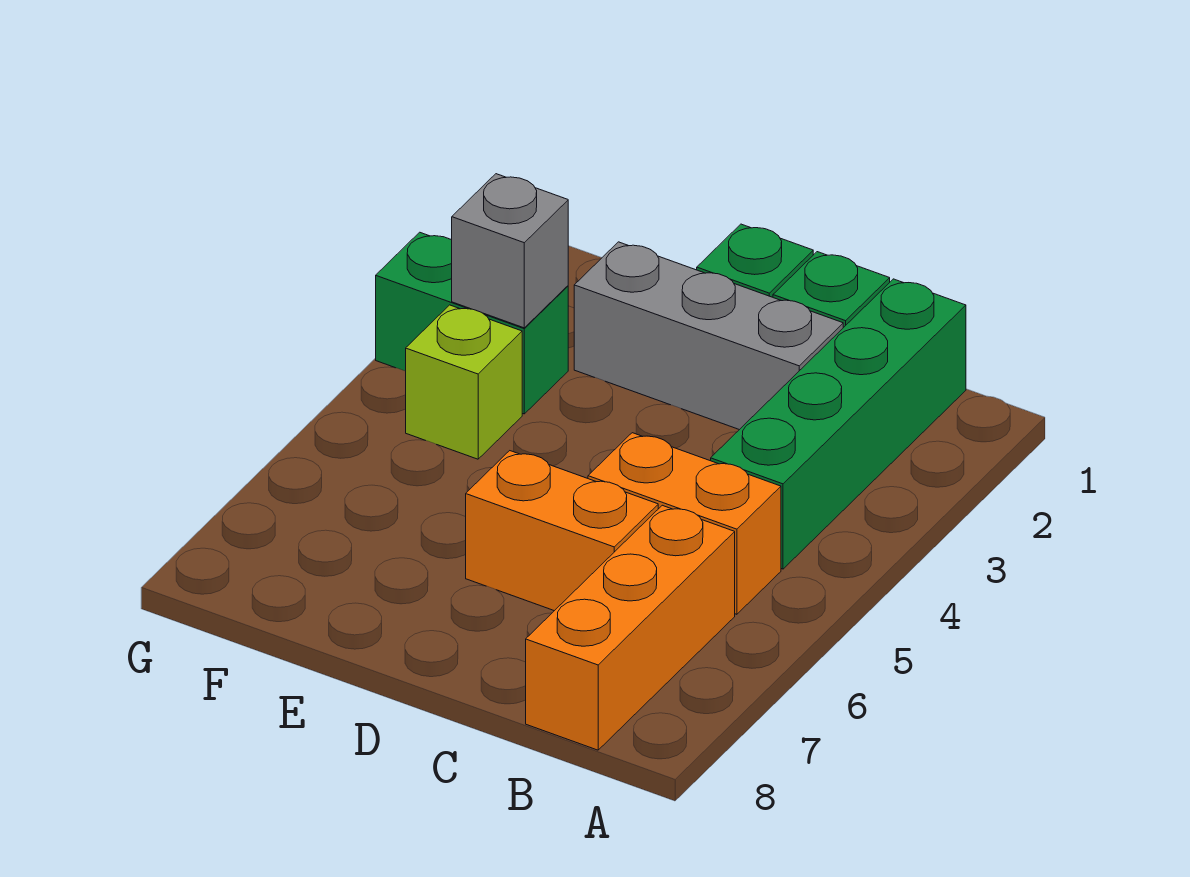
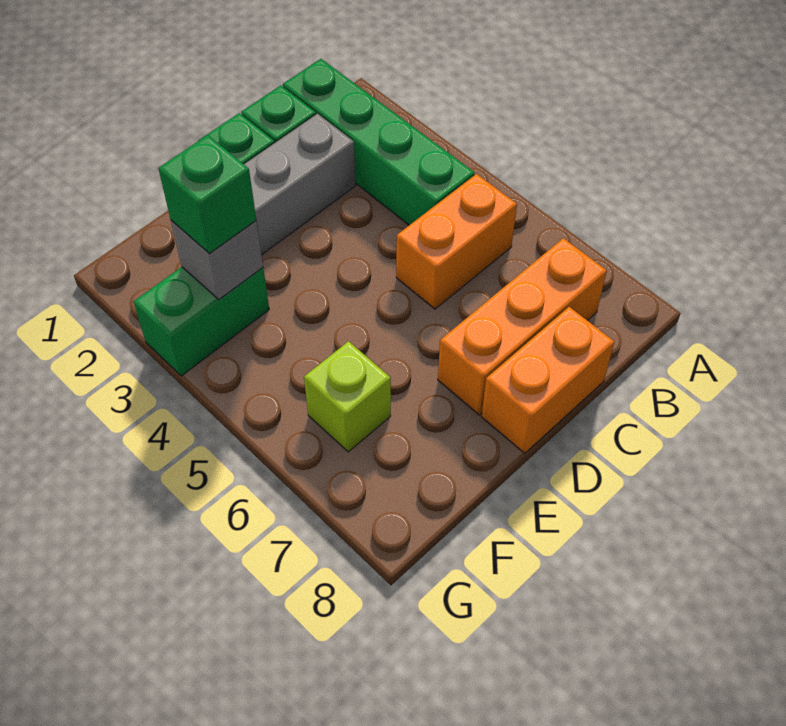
orange brick B6:B8 level 1 -> orange brick B7:D7 level 1
orange brick C6:D6 level 1 -> orange brick C8:D8 level 1
none -> green brick F3 level 3
lime brick F4 level 1 -> lime brick F6 level 1

